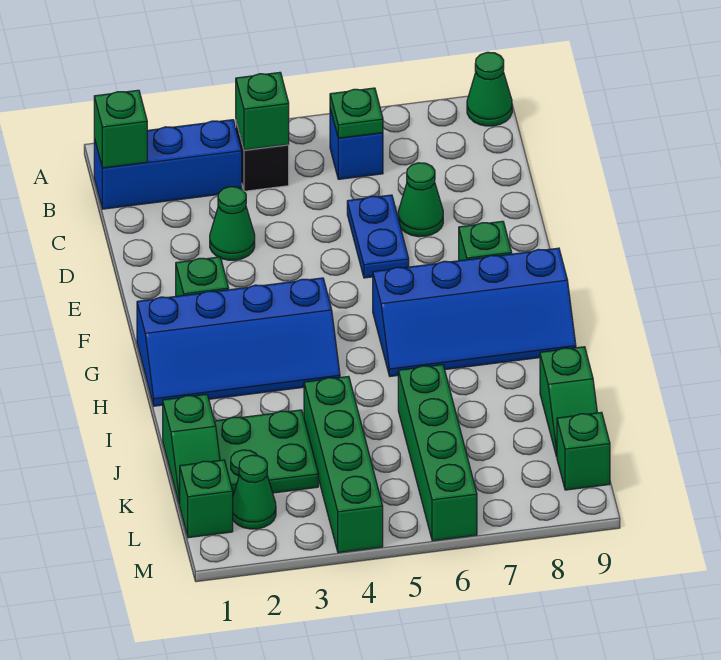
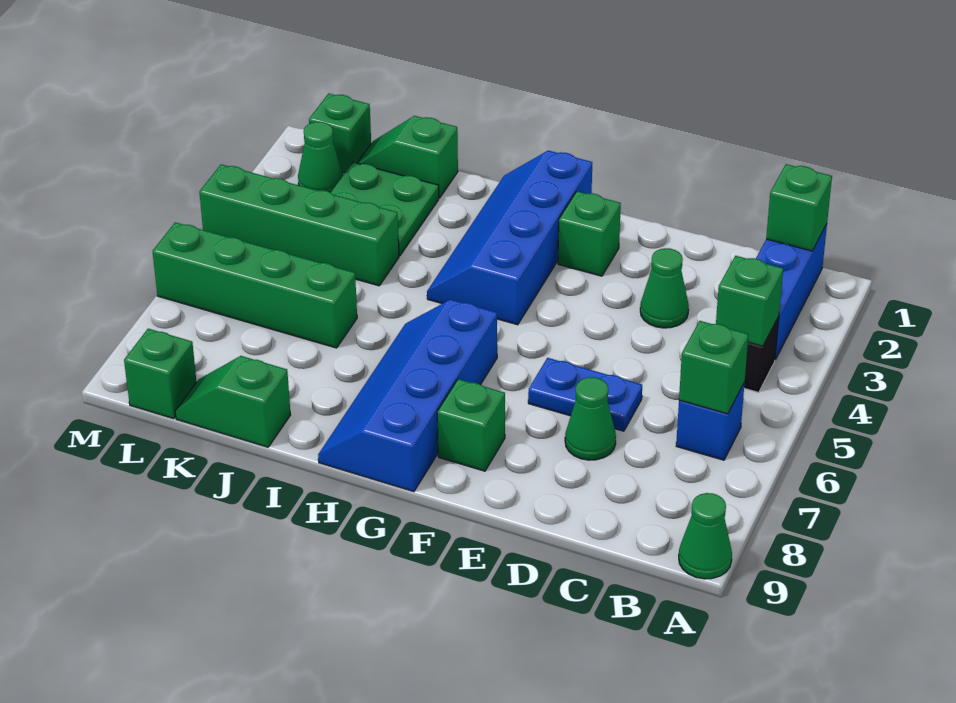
green plate B6 level 2 -> green brick B6 level 2

